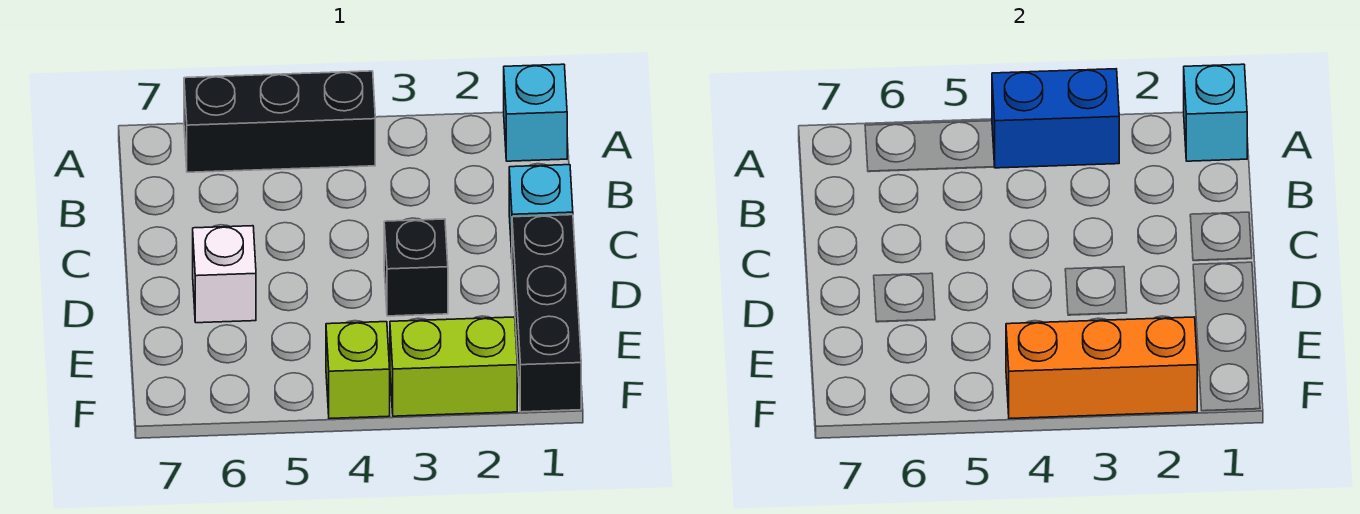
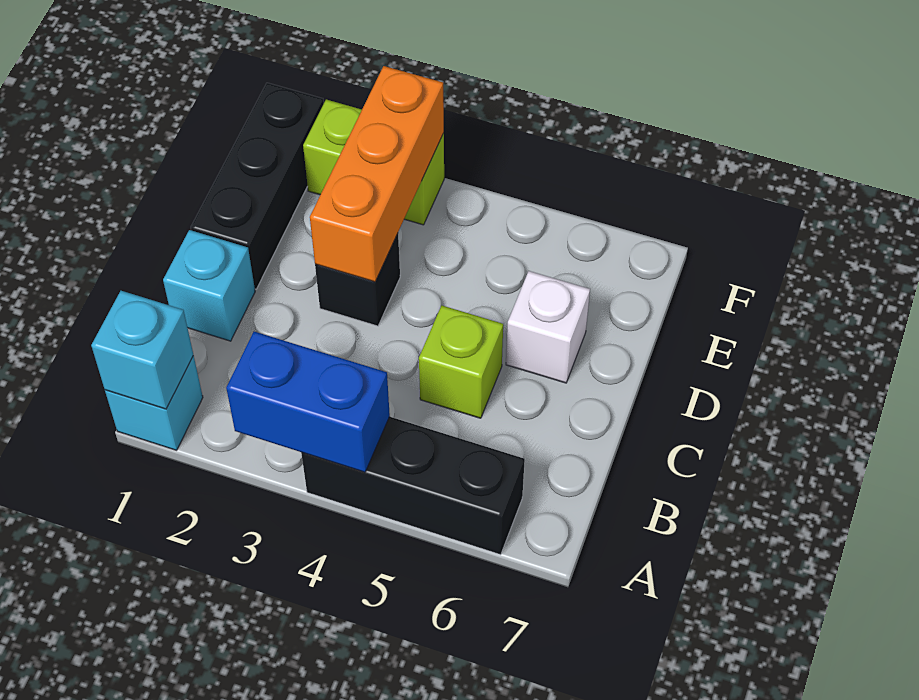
orange brick F2:F4 level 2 -> orange brick D3:F3 level 2
lime brick F4 level 1 -> lime brick C5 level 1

